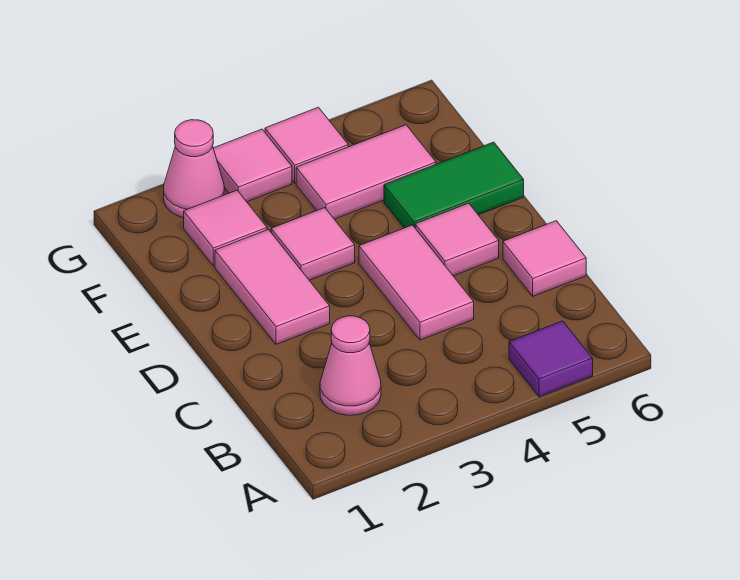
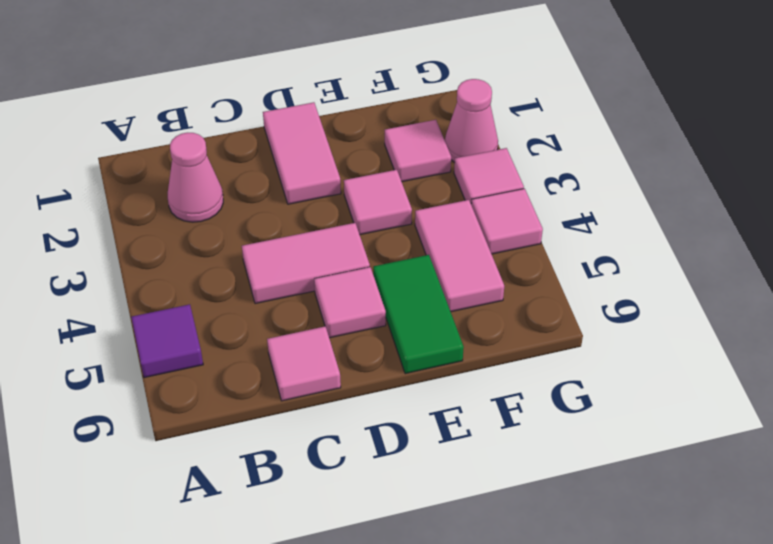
pink tile D2:E2 level 1 -> pink tile D1:D2 level 1

